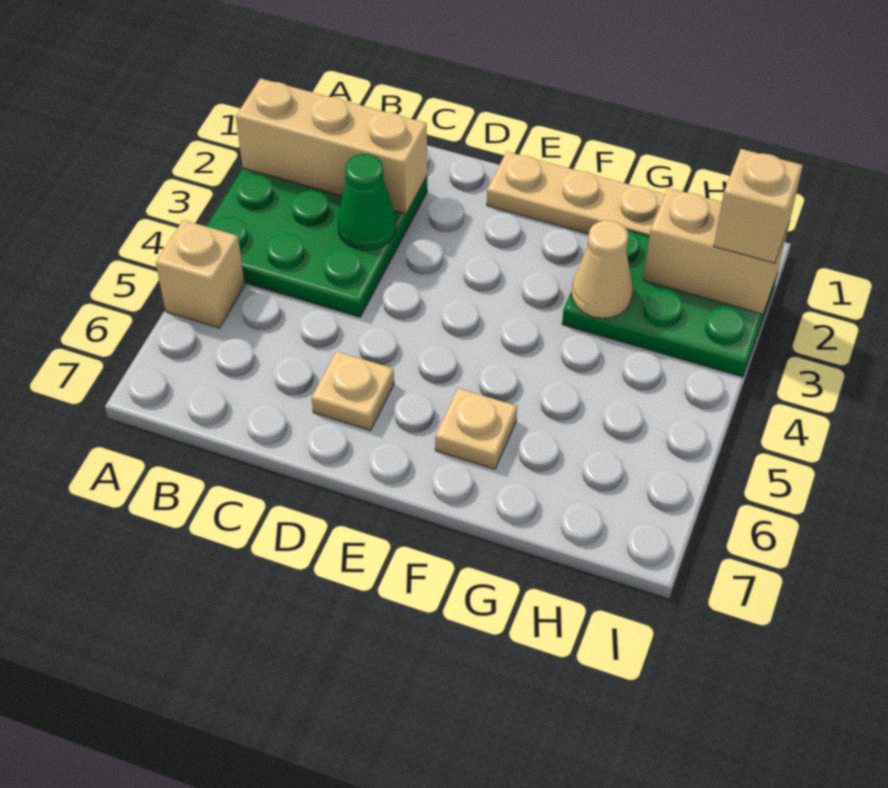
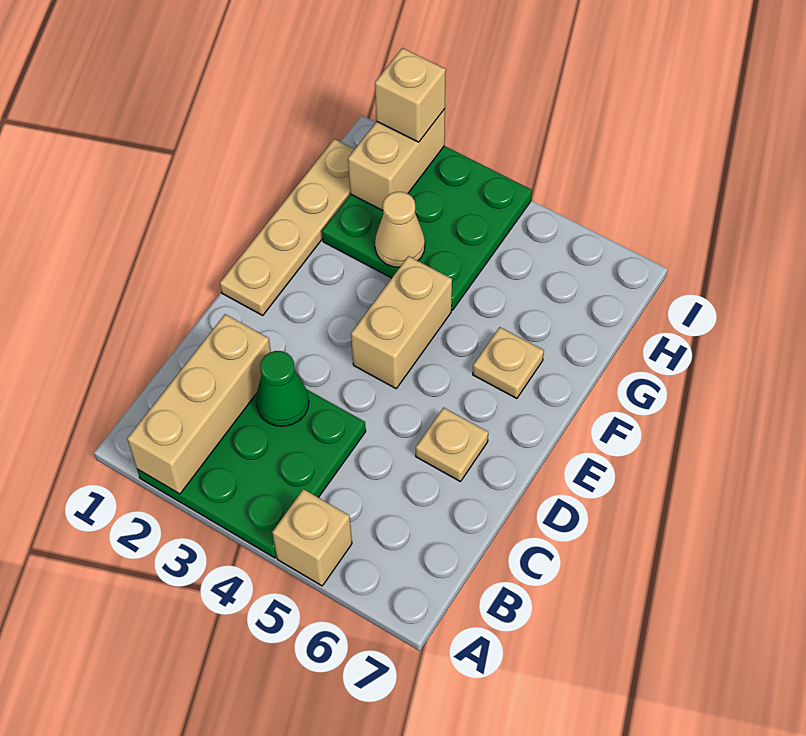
none -> tan brick E4:F4 level 1
green plate G2:I3 level 1 -> green plate G2:I4 level 1

